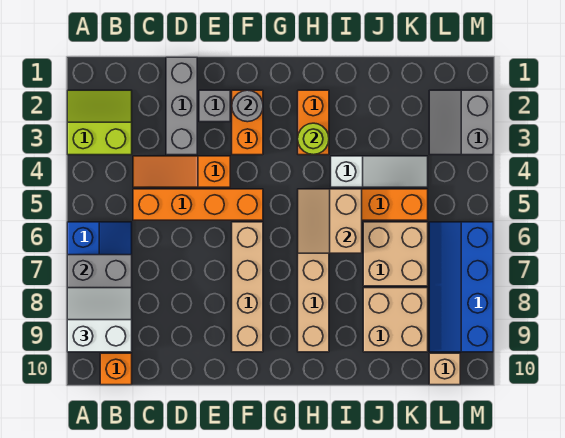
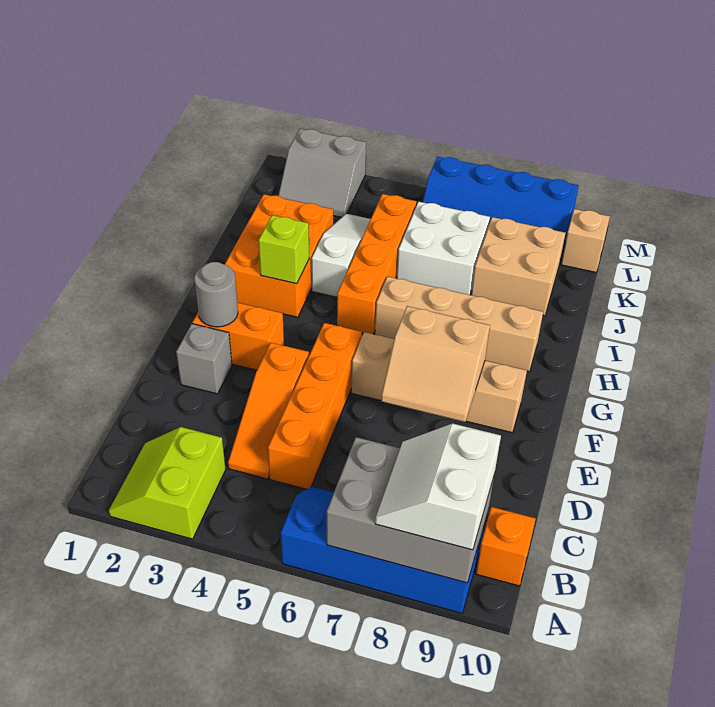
grey brick D1:D3 level 1 -> none
orange brick H2:H3 level 1 -> orange brick H2:J3 level 1
lime round brick H3 level 2 -> lime brick H3 level 2
tan slope H5:I6 level 2 top I -> tan slope E7:F8 level 2 top F
tan brick J6:K7 level 1 -> white brick J6:K7 level 1

